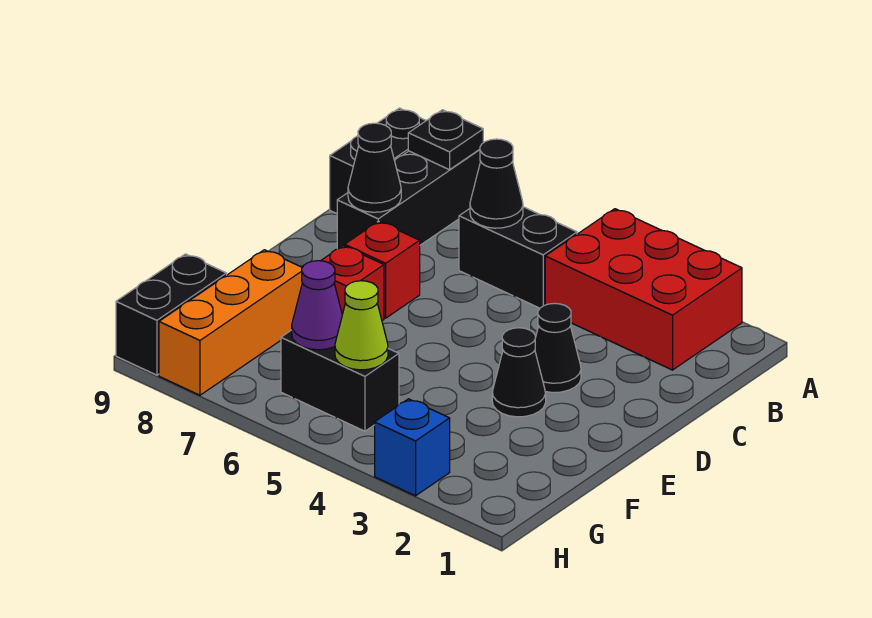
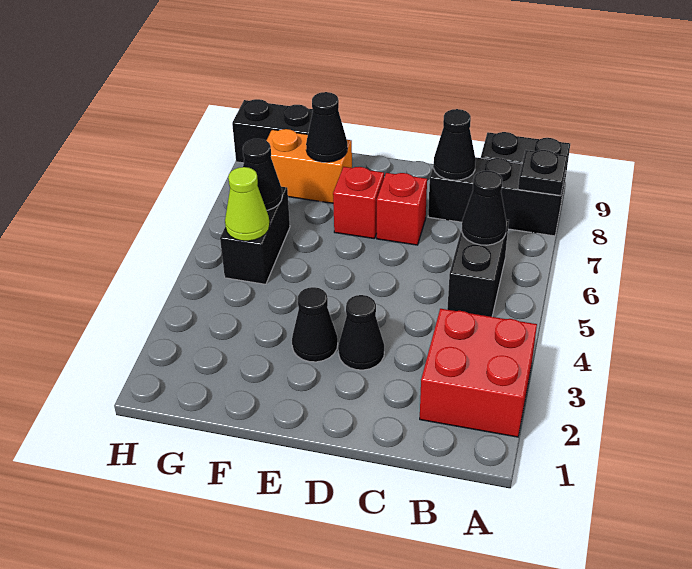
red brick A2:B4 level 1 -> red brick A2:B3 level 1
orange brick F8:H8 level 1 -> orange brick F8:G8 level 1
none -> black cone F8 level 2
purple cone G6 level 2 -> black cone G6 level 2
blue brick H3 level 1 -> none

